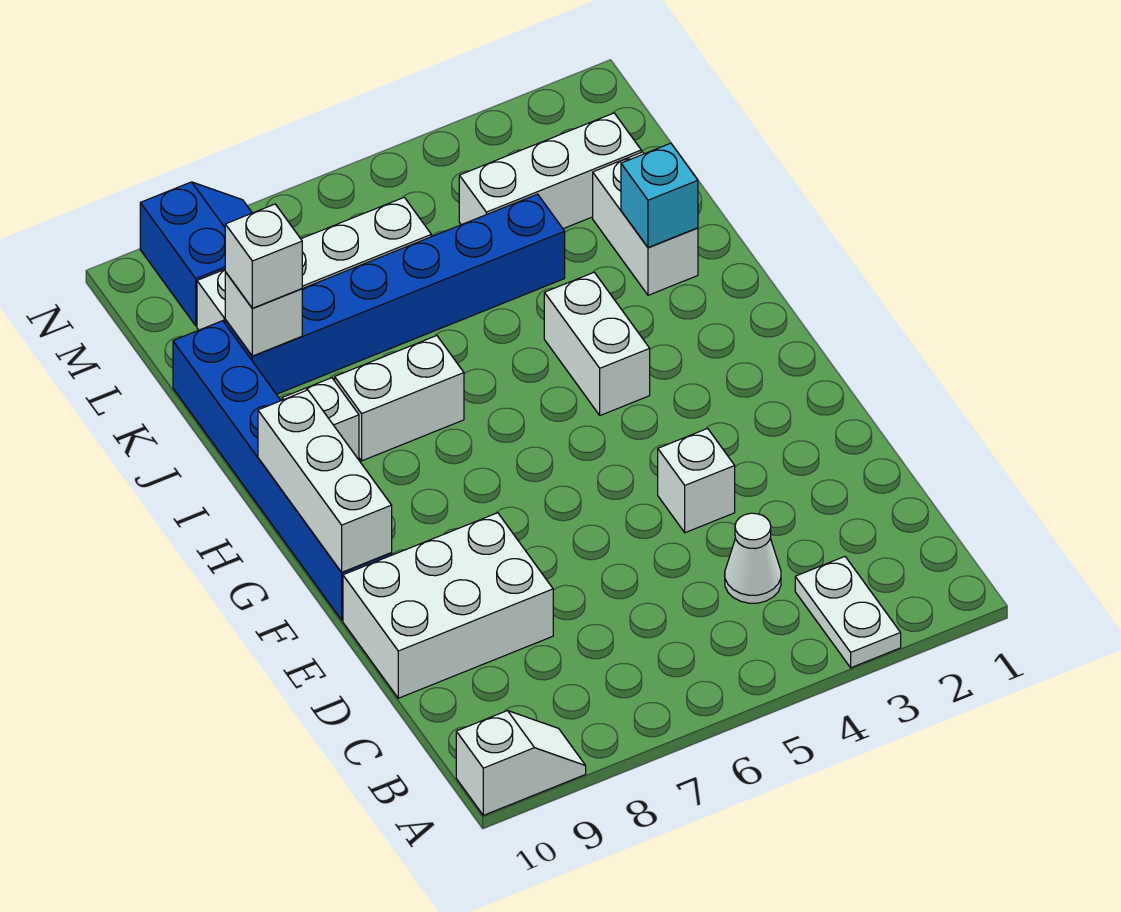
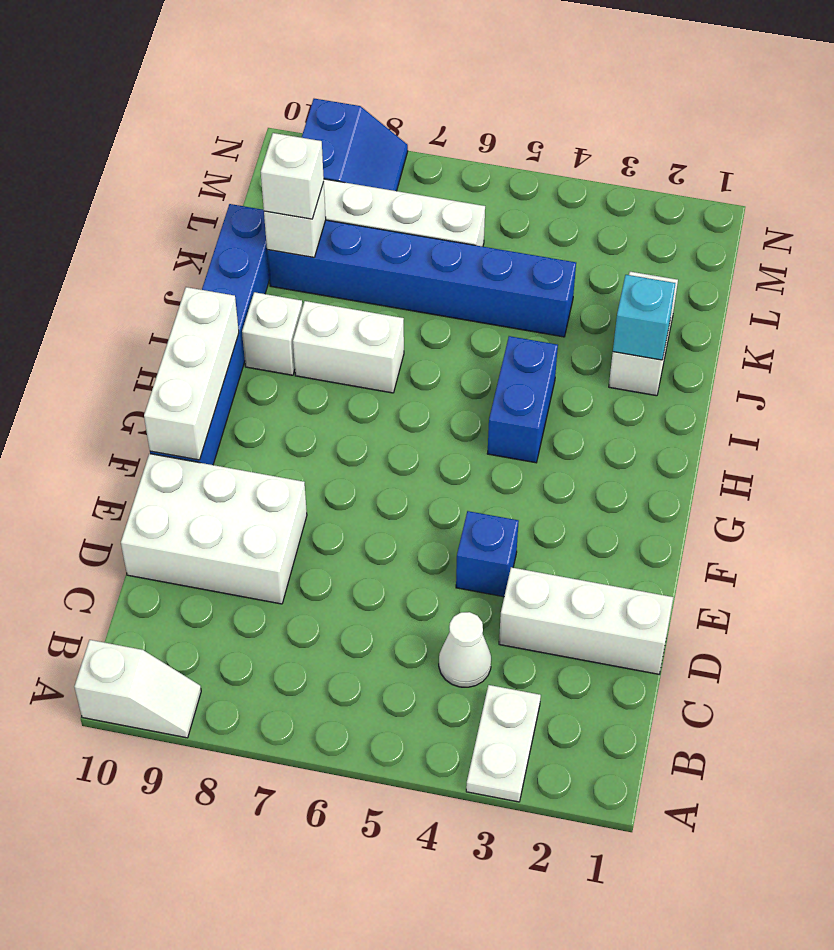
white brick E4 level 1 -> blue brick E4 level 1
white brick H4:I4 level 1 -> blue brick H4:I4 level 1
white brick L2:L4 level 1 -> white brick D1:D3 level 1

